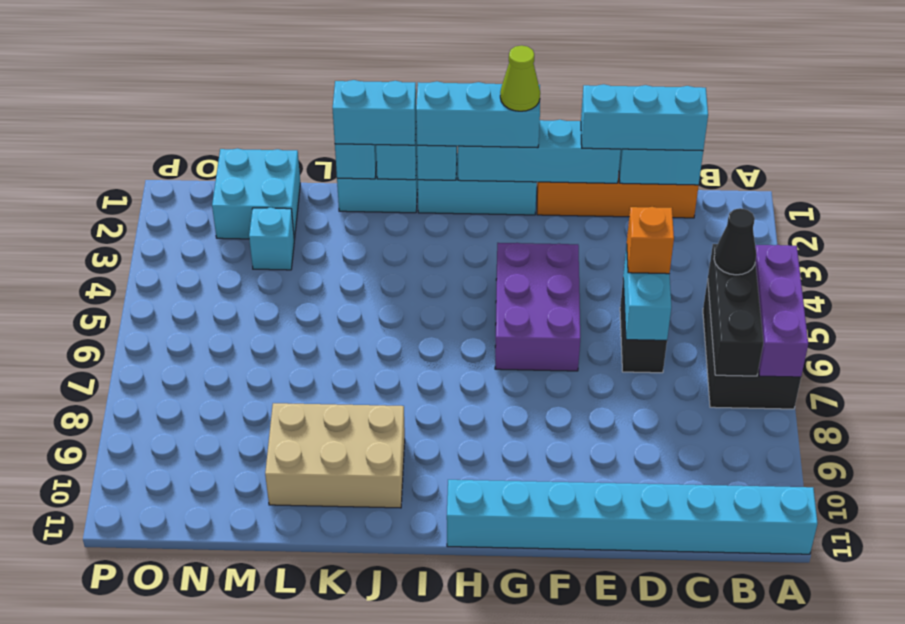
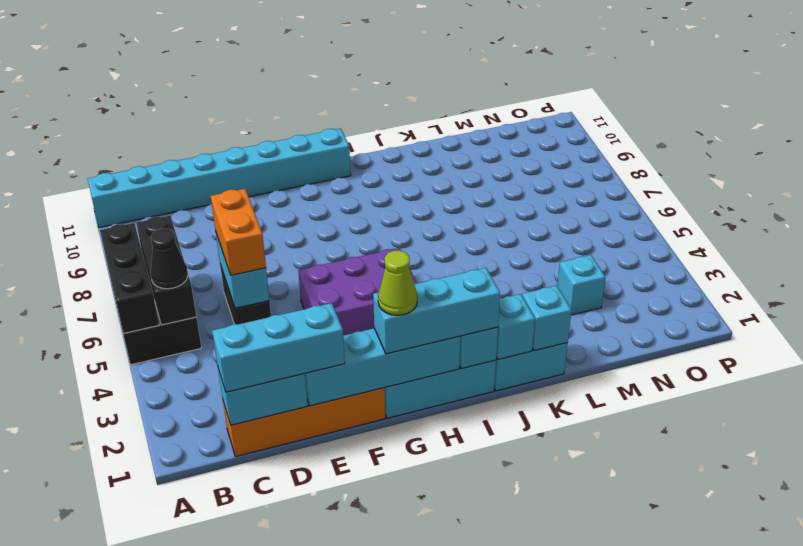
purple brick A5:A7 level 2 -> black brick A5:A7 level 2
orange brick D5 level 3 -> orange brick D5:D6 level 3
purple brick F4:G6 level 1 -> purple brick F4:H5 level 1
cyan brick J1:K1 level 3 -> none
tan brick J9:L10 level 1 -> none
cyan brick M1:N2 level 1 -> none

